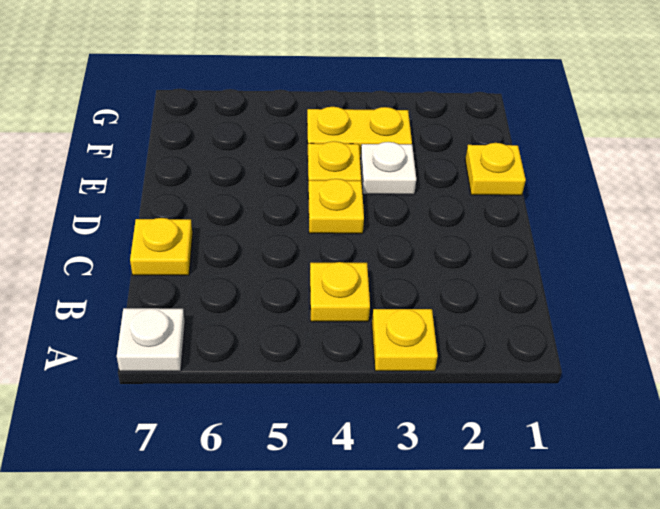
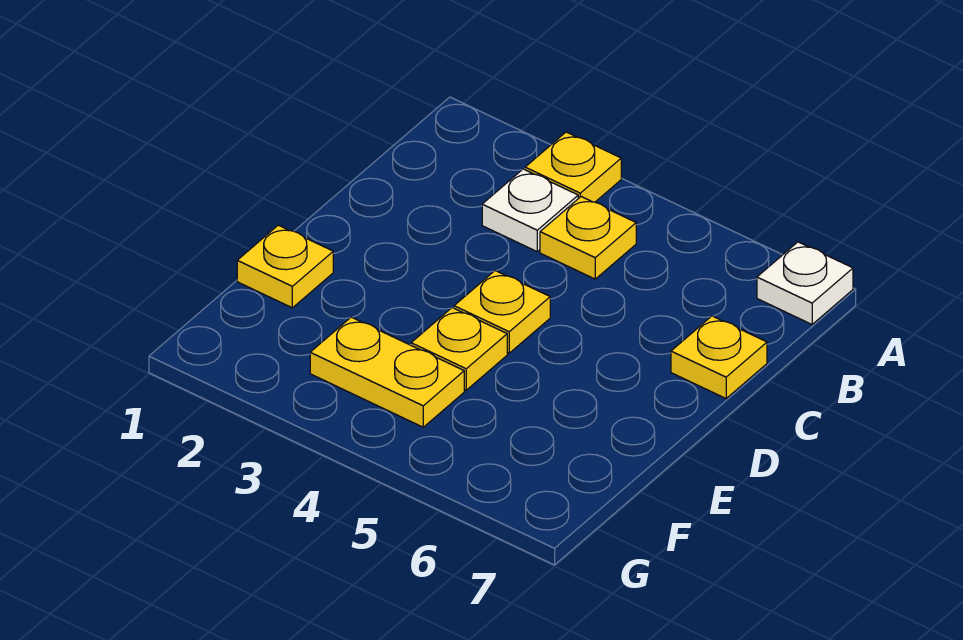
white plate E3 level 1 -> white plate B3 level 1

